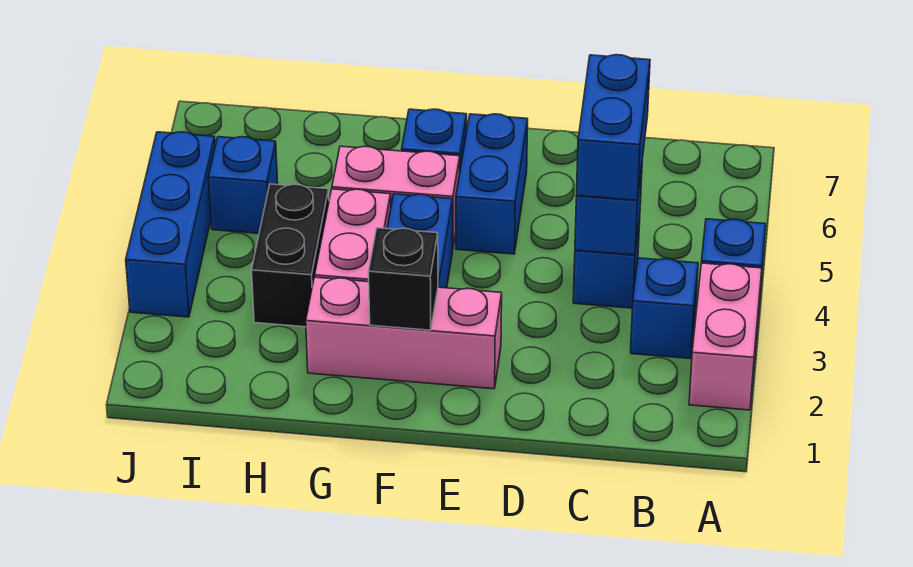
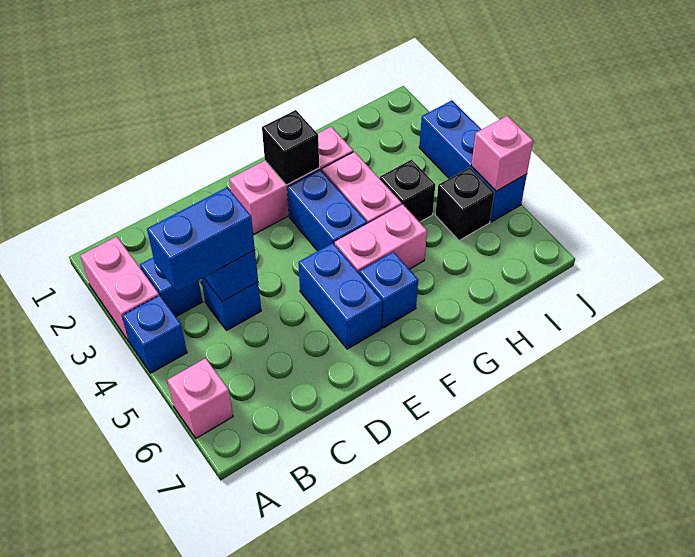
none -> pink brick A6 level 1
blue brick C4:C5 level 3 -> blue brick B4:C4 level 3
black brick H3:H4 level 1 -> black brick H4 level 1
blue brick I5 level 1 -> black brick I5 level 1
none -> pink brick J5 level 2

